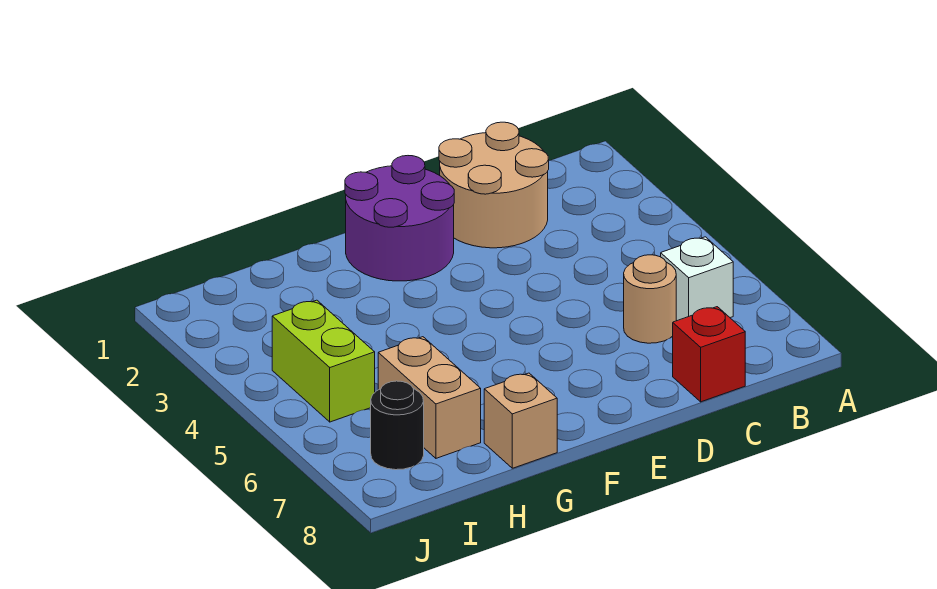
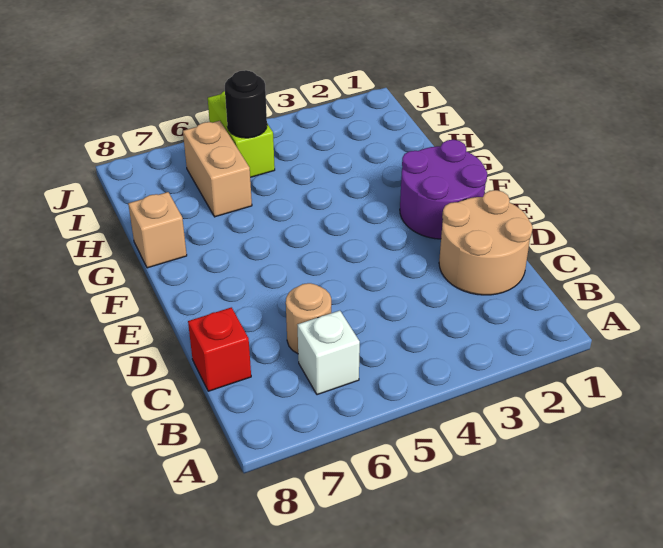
tan brick H6:H7 level 1 -> tan brick H6:I6 level 1
lime brick I4:I5 level 1 -> lime brick I5:J5 level 1
black round brick I7 level 1 -> black round brick I5 level 2

